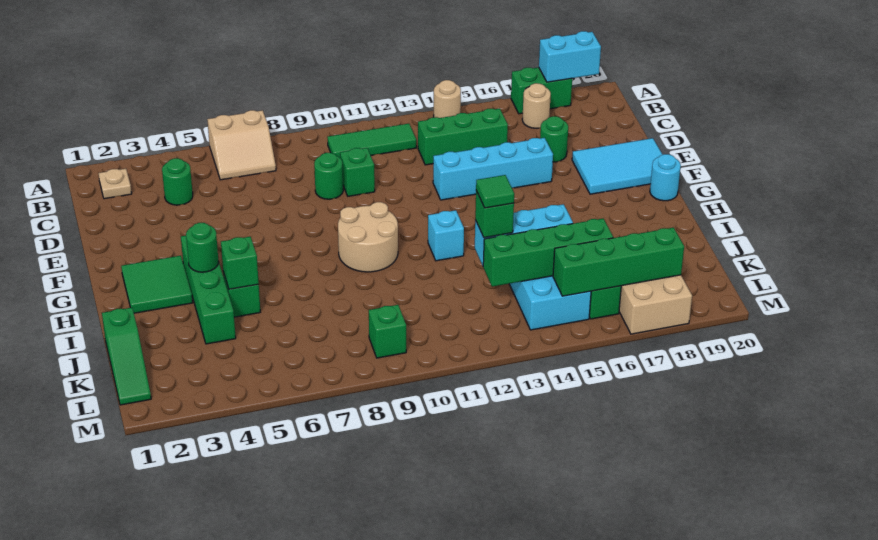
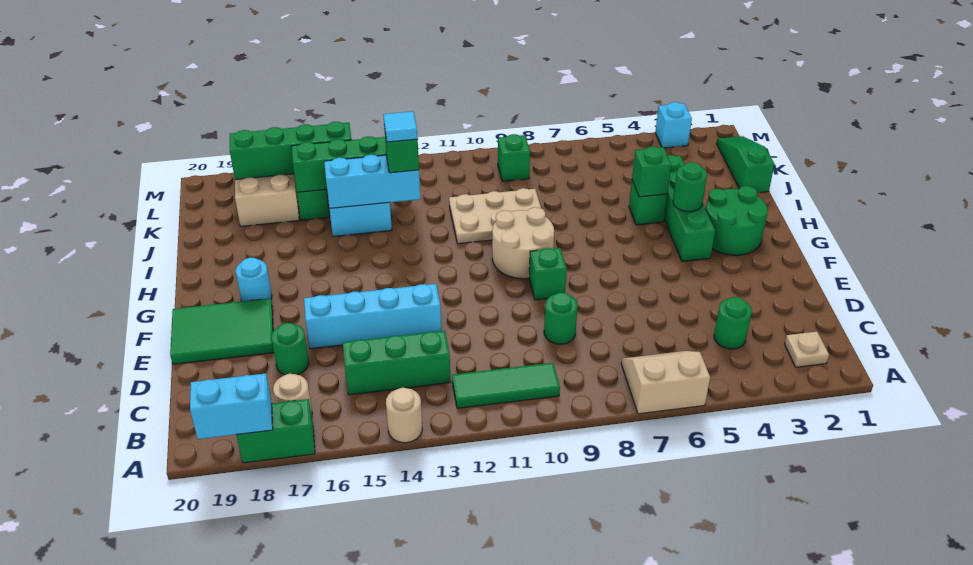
green brick D10 level 1 -> green brick F9 level 1
cyan tile E18:F20 level 1 -> green tile E18:F20 level 1
green tile G2:H3 level 1 -> green round brick G2:H3 level 1
cyan round brick G20 level 1 -> cyan round brick G18 level 1
cyan brick H12 level 1 -> cyan brick M3 level 1
none -> tan plate I9:J11 level 1
green tile J13 level 4 -> cyan tile J13 level 4

